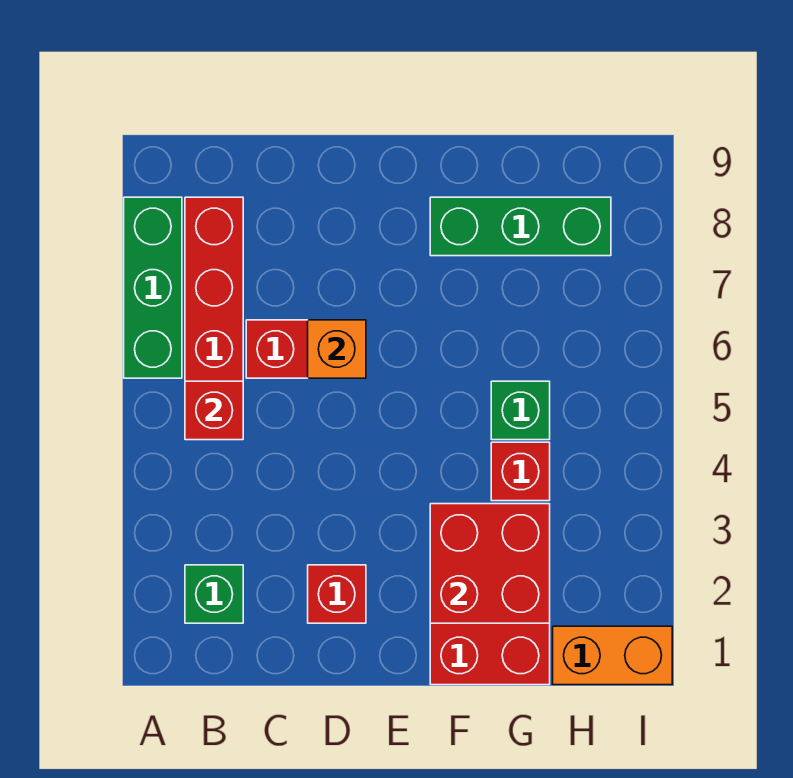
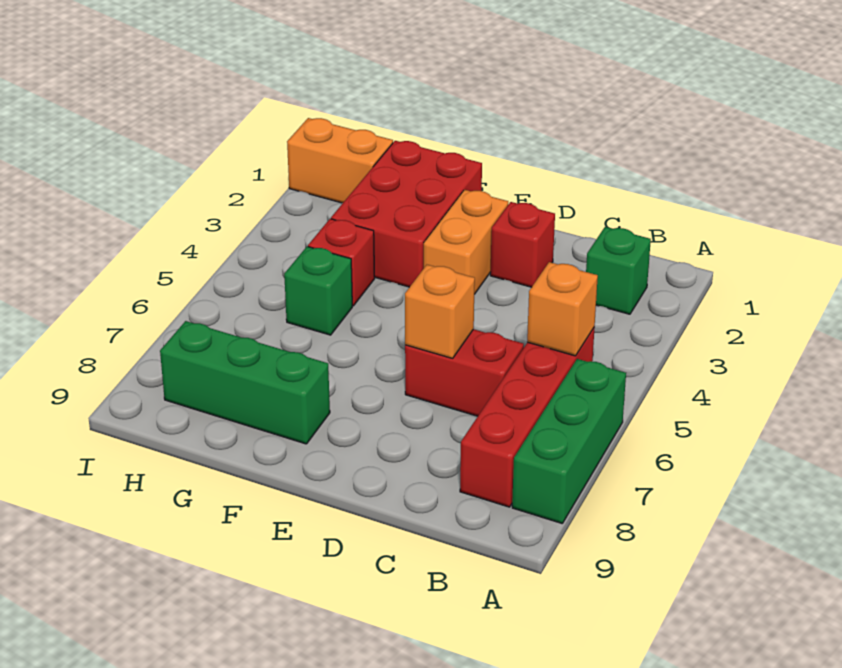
red brick B5 level 2 -> orange brick B5 level 2
none -> orange brick E2:E3 level 1
red brick F2:G3 level 2 -> none

